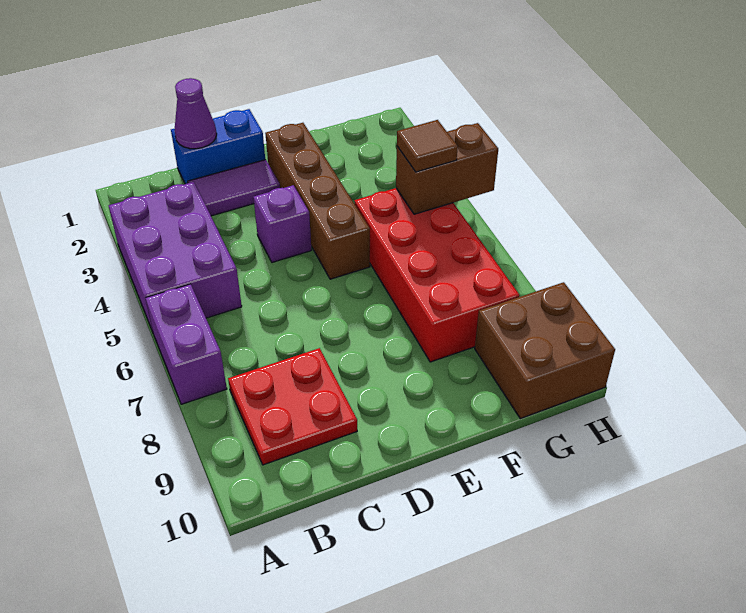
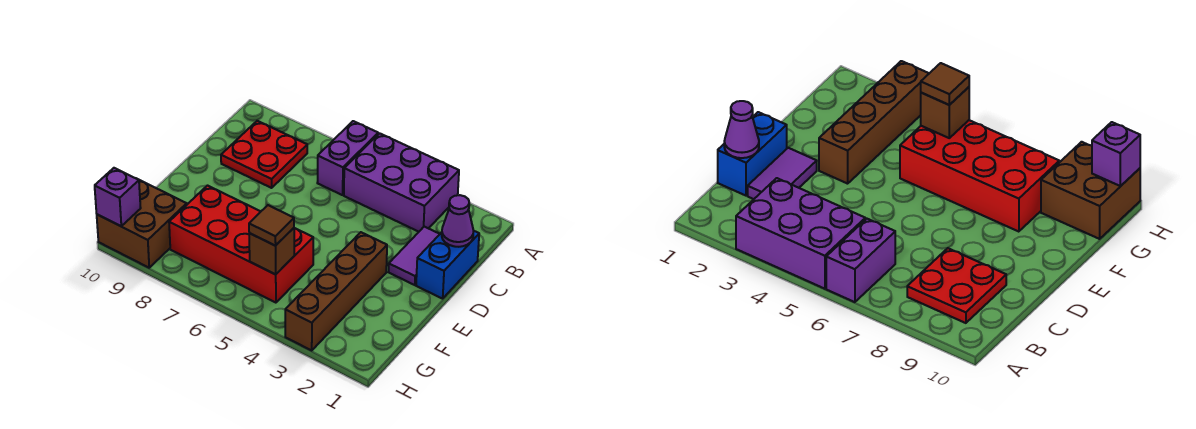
purple brick A6:A7 level 1 -> purple brick A6:B6 level 1
purple brick D4 level 1 -> purple brick H10 level 2
brown brick E2:E5 level 1 -> brown brick E3:H3 level 1
brown brick G5:H5 level 2 -> brown brick G5 level 2

